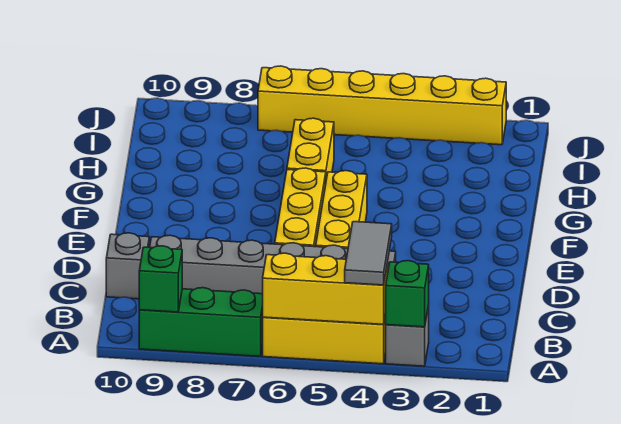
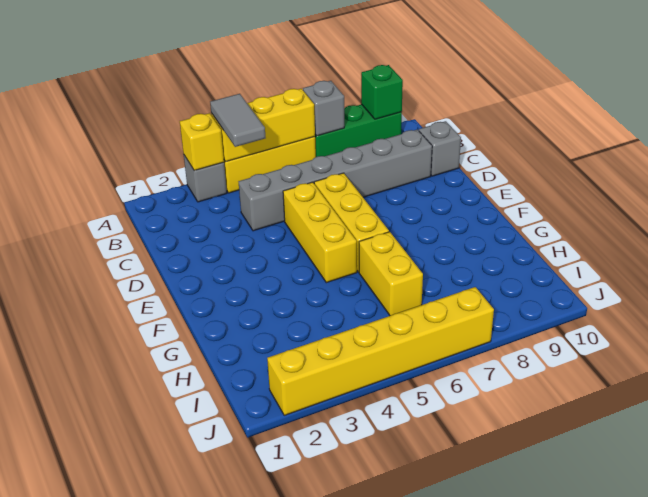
green brick A3 level 2 -> yellow brick A3 level 2
none -> grey brick A7 level 2

